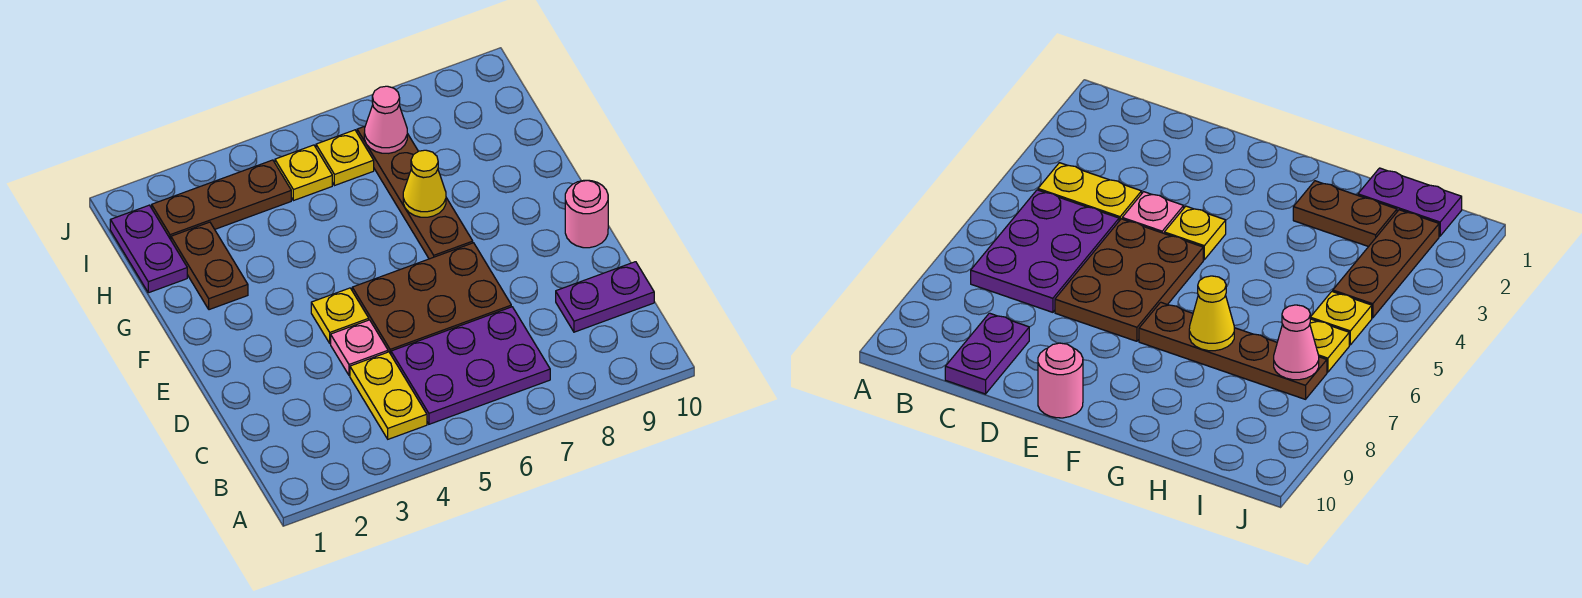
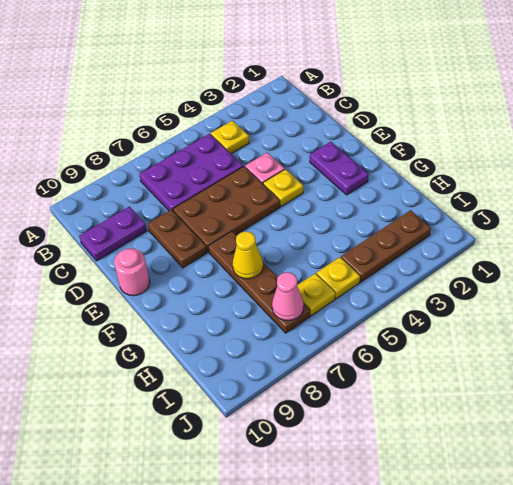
yellow plate B4:C4 level 1 -> yellow plate B4 level 1
brown plate G2:H2 level 1 -> brown plate D8:E8 level 1
purple plate H1:I1 level 1 -> purple plate E2:F2 level 1

